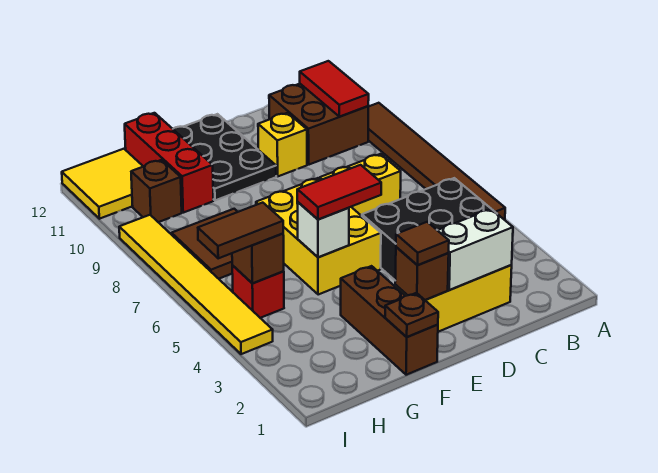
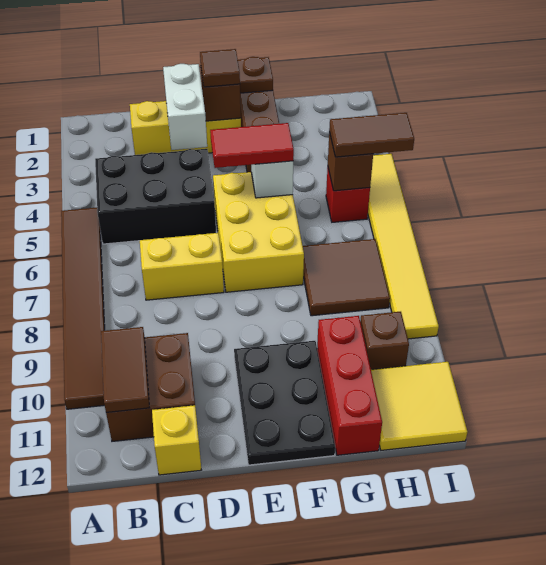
red tile B10:B11 level 2 -> brown tile B10:B11 level 2
white brick C2:D2 level 2 -> white brick D2:D3 level 2
yellow brick D10 level 1 -> yellow brick C12 level 1

